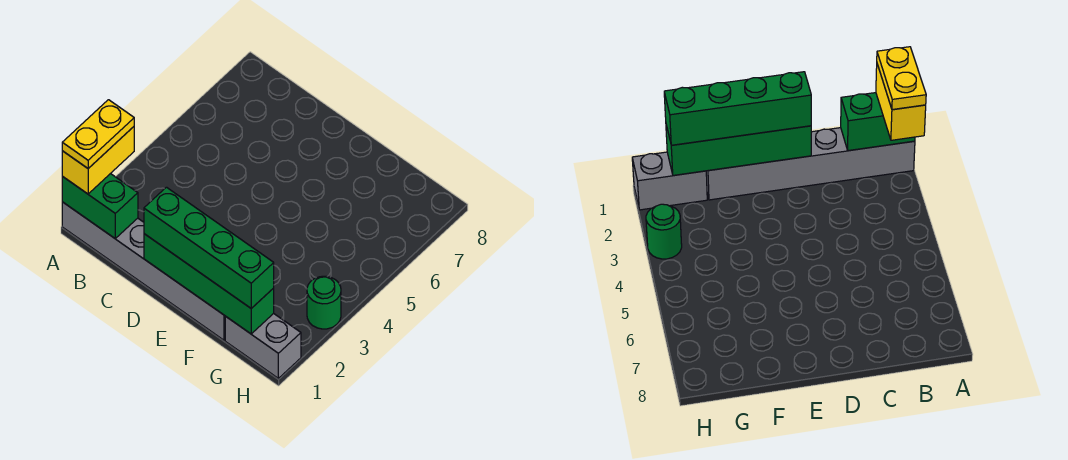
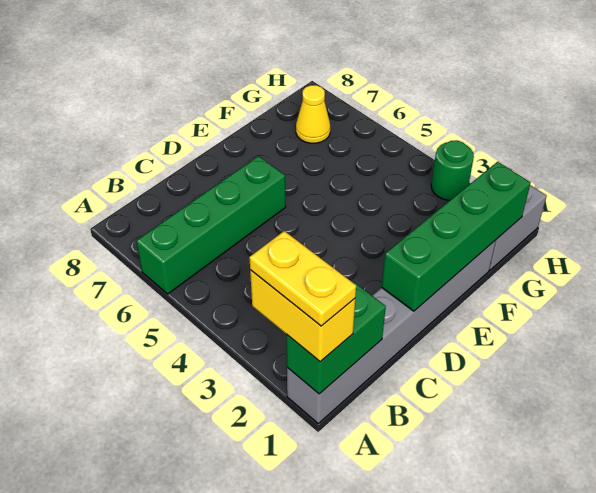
green brick D1:G1 level 3 -> green brick A6:D6 level 1
none -> yellow cone G7 level 1

